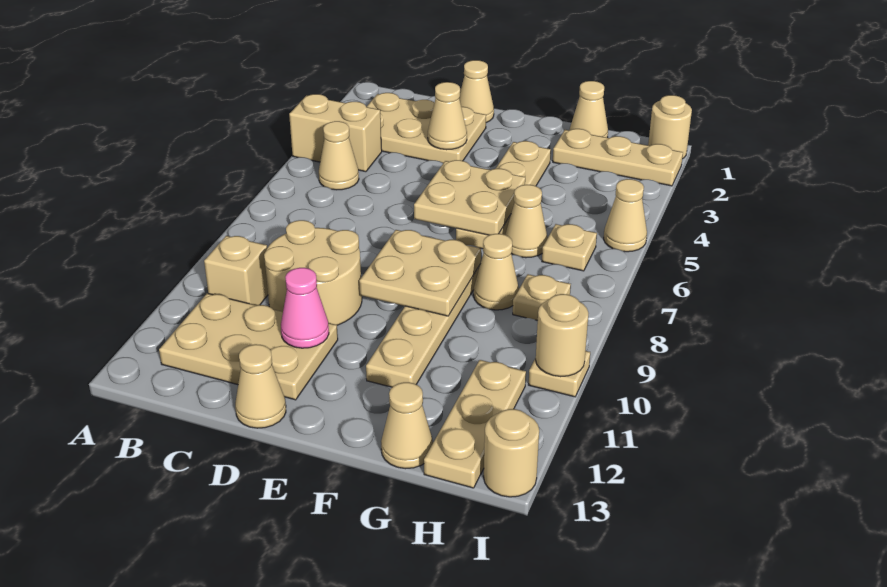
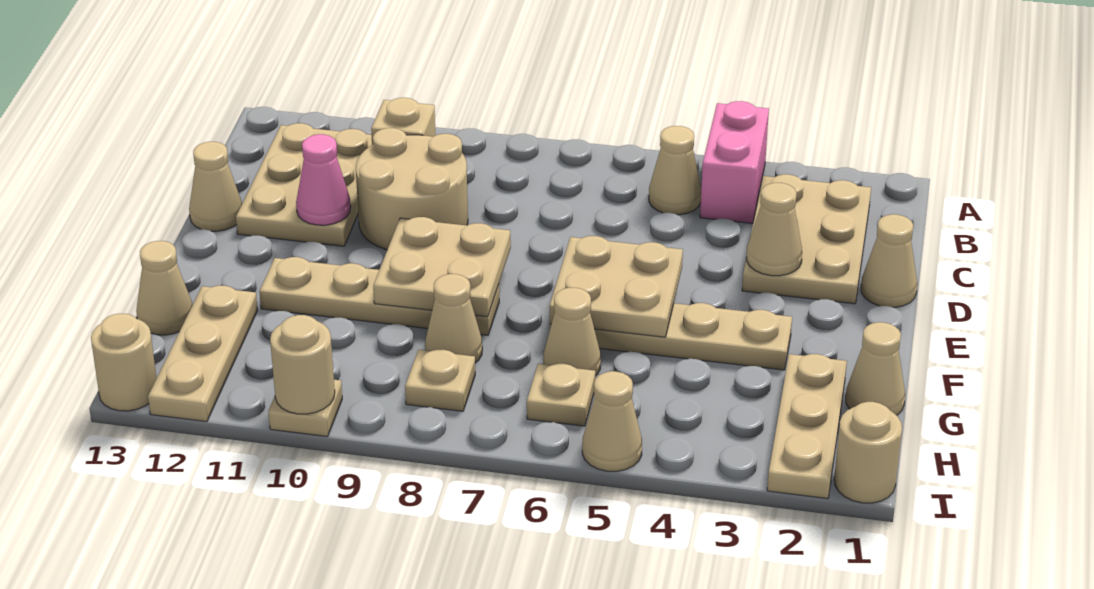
tan brick A4:B4 level 1 -> pink brick A4:B4 level 1
tan plate H11:H13 level 1 -> tan plate G12:I12 level 1

